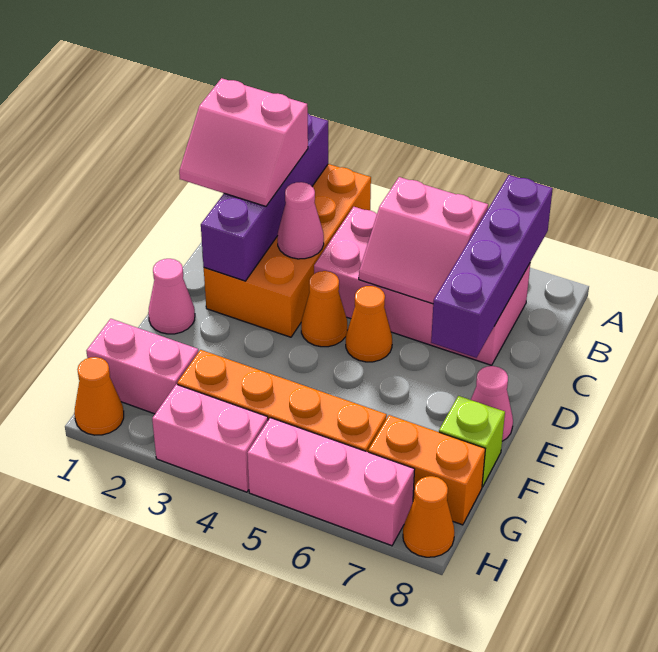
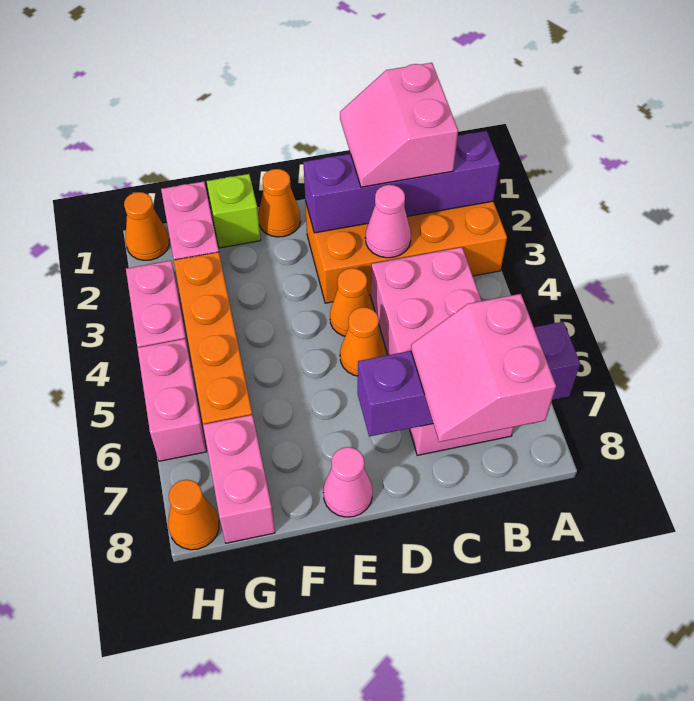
pink slope B5:C6 level 2 top B -> pink slope B7:C8 level 3 top B
pink cone E1 level 1 -> orange cone E1 level 1
lime brick F8 level 1 -> lime brick F1 level 1
orange brick G7:G8 level 1 -> pink brick G7:G8 level 1
pink brick H5:H7 level 1 -> pink brick H5:H6 level 1

